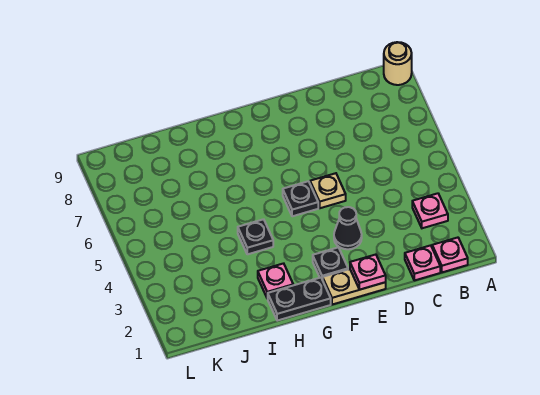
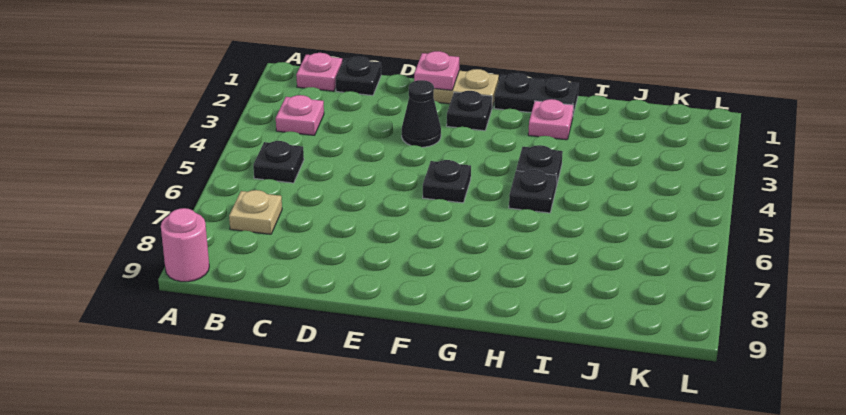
tan round brick A9 level 1 -> pink round brick A9 level 1
none -> black plate B5 level 1
pink plate C1 level 1 -> black plate C1 level 1
tan plate E5 level 1 -> tan plate B7 level 1
none -> black plate H5 level 1

